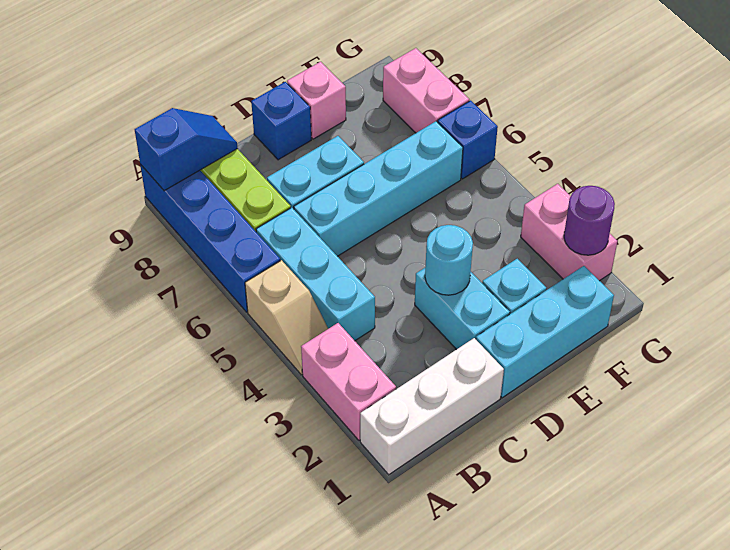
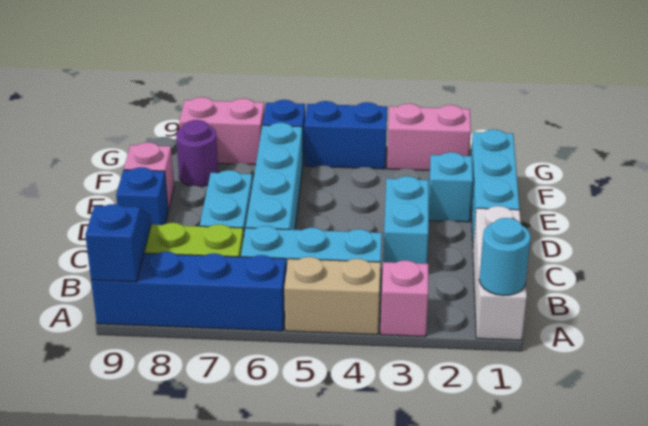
pink brick A2:A3 level 1 -> pink brick A3 level 1
tan slope A4:A5 level 1 top 5 -> tan brick A4:A5 level 1
cyan brick D2:D3 level 1 -> cyan brick C3:D3 level 1
cyan round brick D3 level 2 -> cyan round brick A1 level 2
purple round brick G2 level 2 -> purple round brick F8 level 1
none -> blue brick G4:G5 level 1

